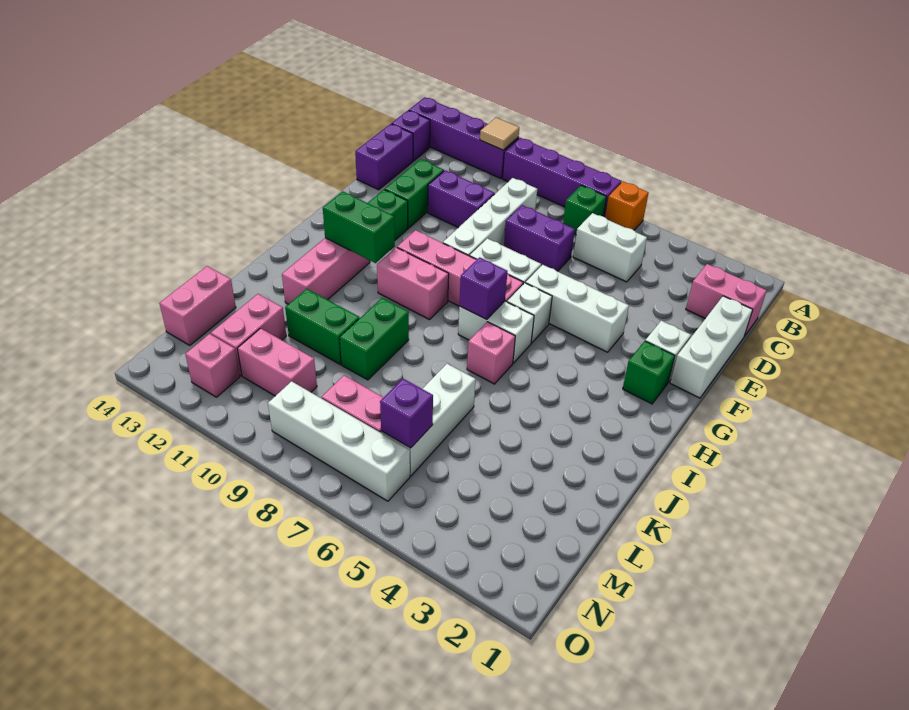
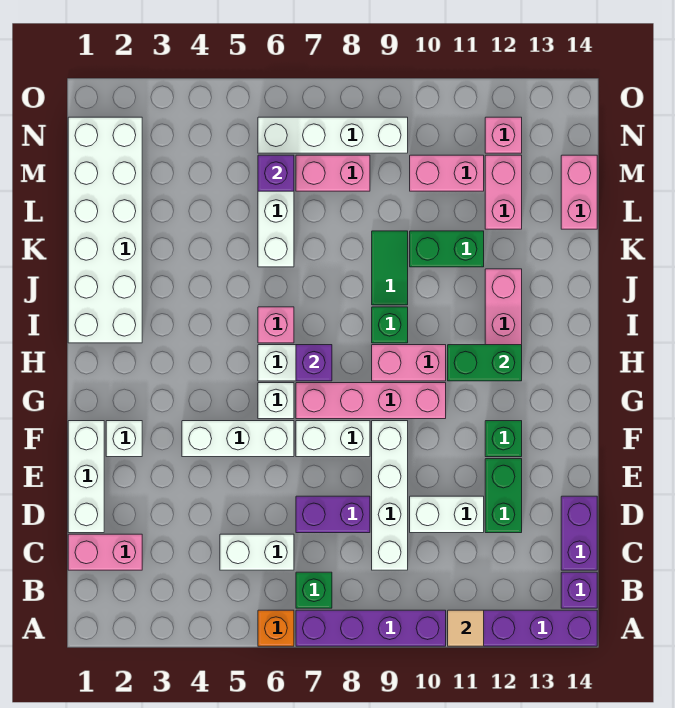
purple brick D10:D11 level 1 -> white brick D10:D11 level 1
green brick G2 level 1 -> green brick I9 level 1
none -> white brick I1:N2 level 1
green brick J9:K9 level 1 -> green tile J9:K9 level 1

